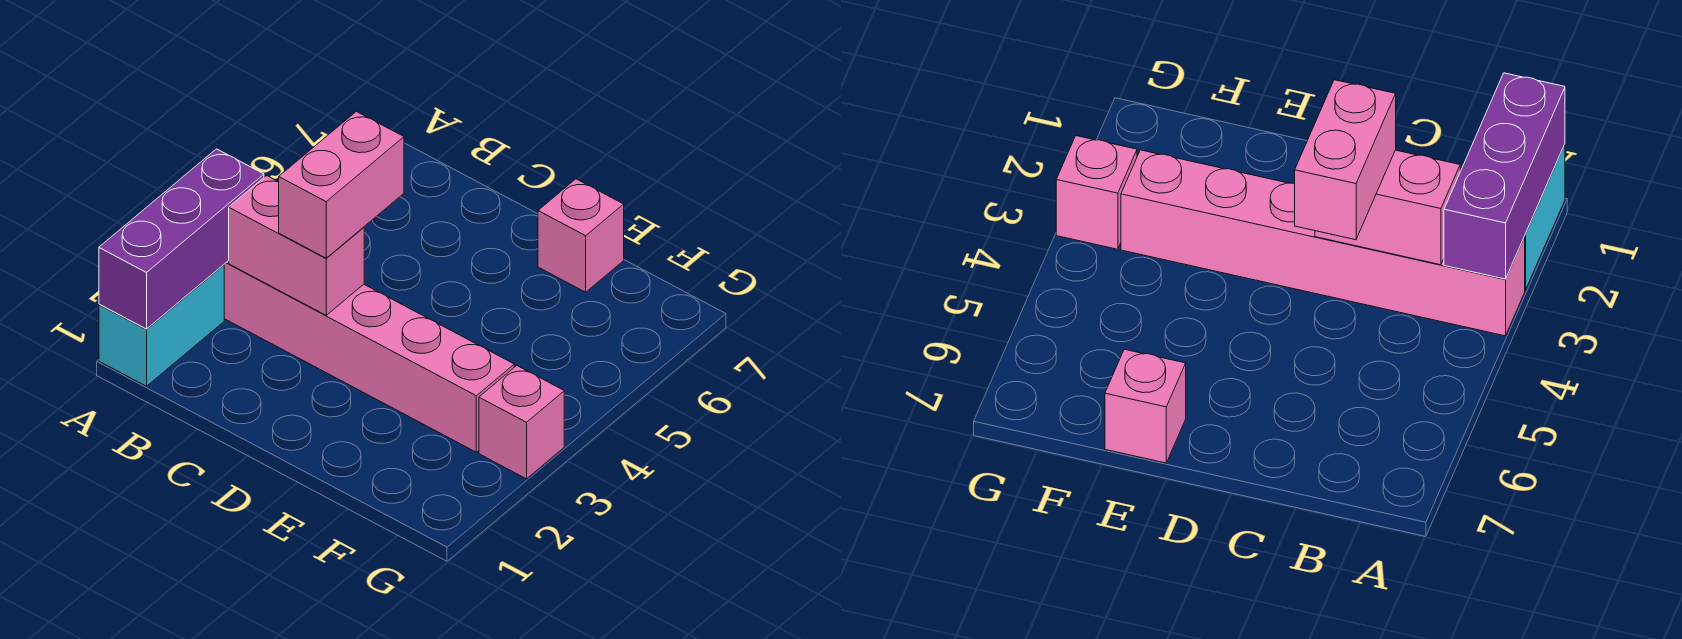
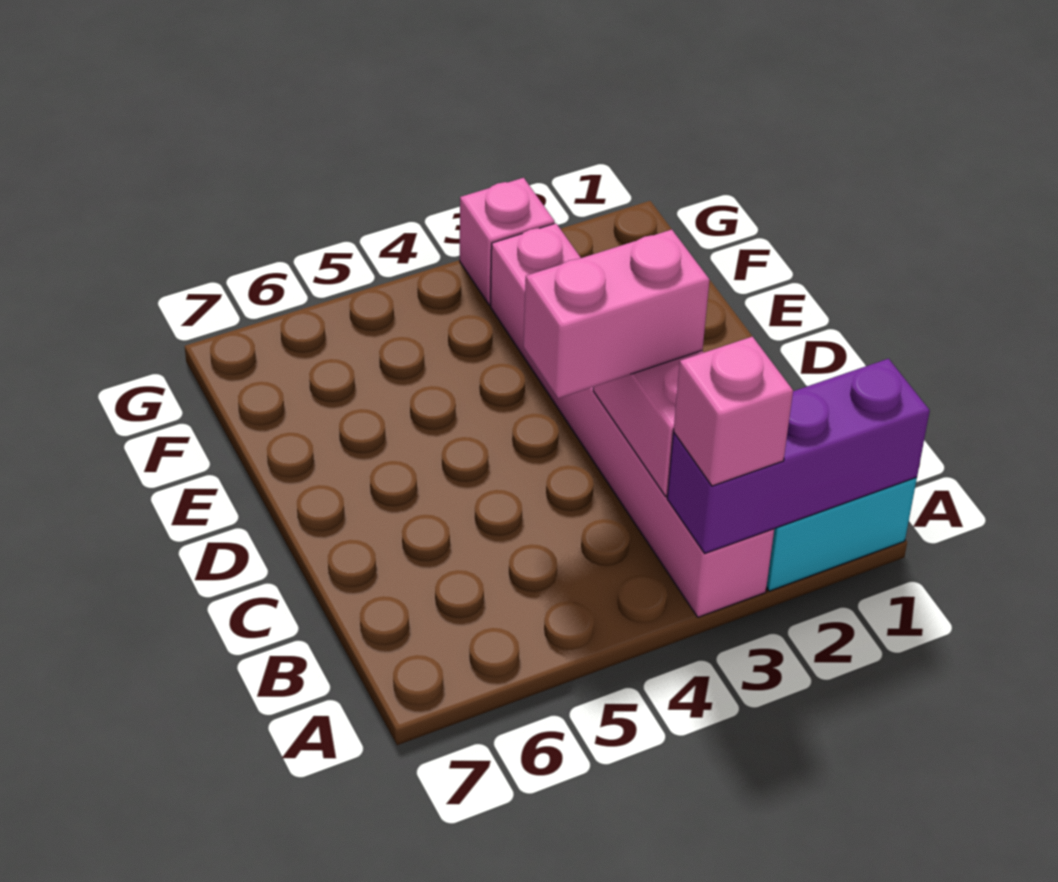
pink brick E7 level 1 -> pink brick A3 level 3

